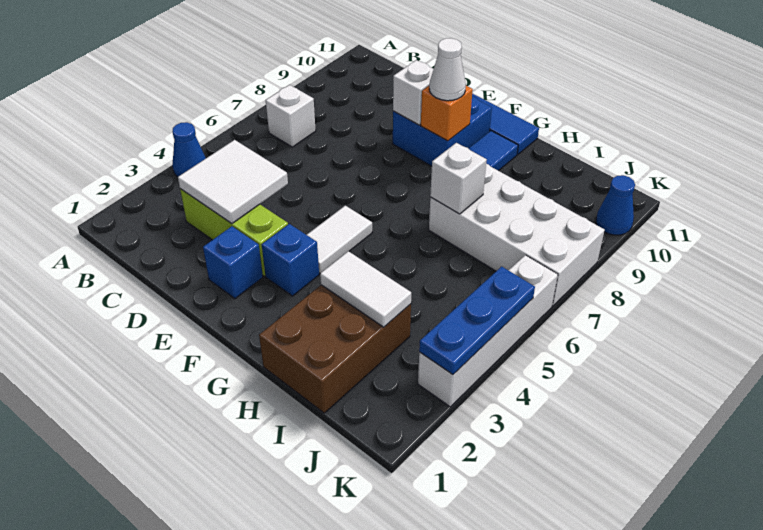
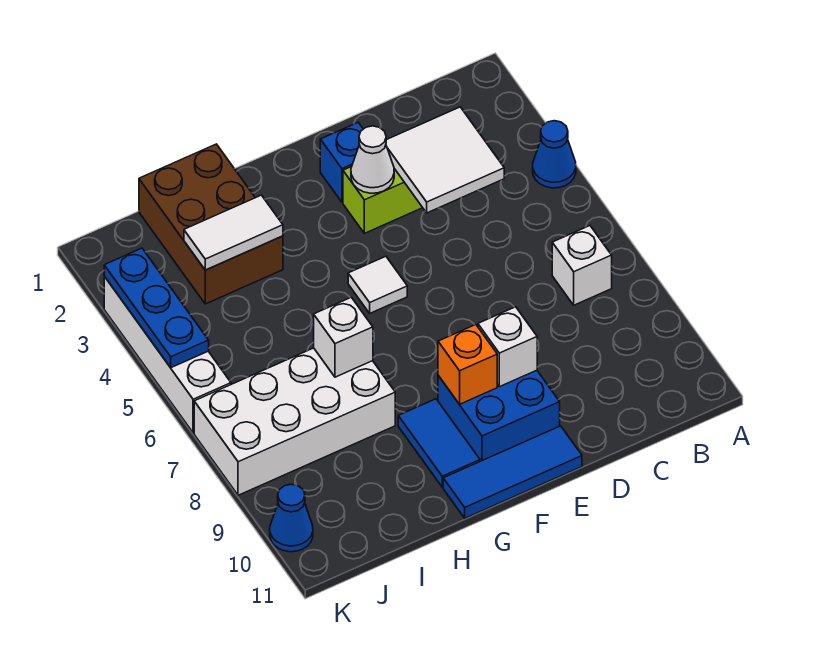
blue brick F3 level 1 -> none
white tile F4:F5 level 1 -> white tile F5 level 1
white cone F9 level 3 -> white cone E3 level 2

